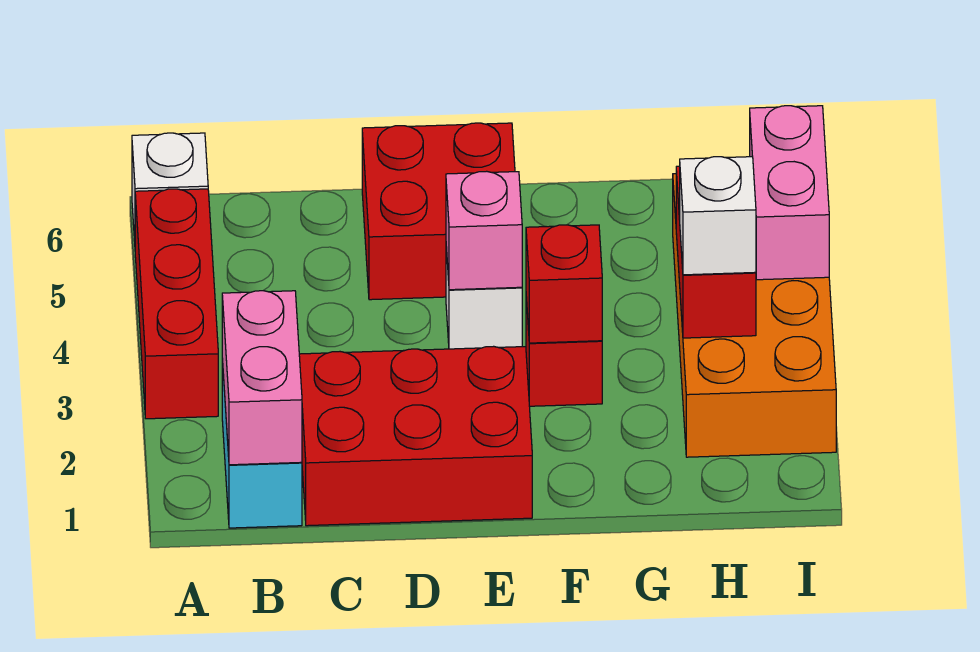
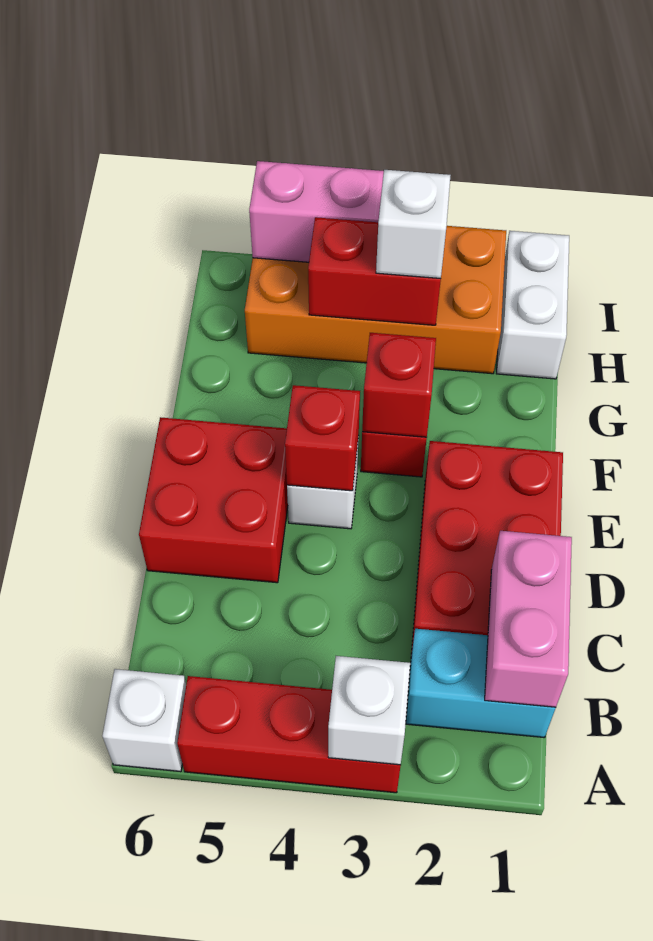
none -> white brick A3 level 2
pink brick B1:B2 level 2 -> pink brick B1:C1 level 2
pink brick E4 level 2 -> red brick E4 level 2
none -> white brick H1:I1 level 1

